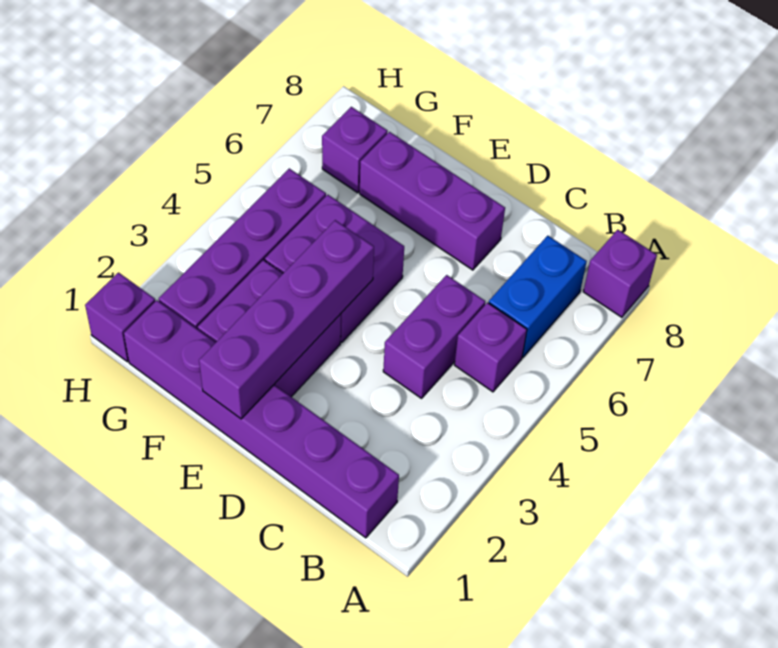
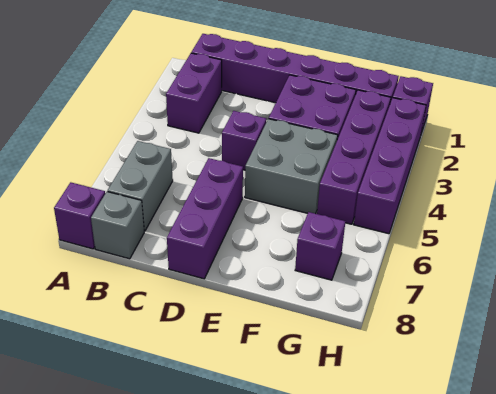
purple brick B5 level 1 -> purple brick D4 level 1
blue brick B6:B7 level 1 -> grey brick B6:B7 level 1
none -> grey brick B8 level 1
purple brick C4:C5 level 1 -> purple brick B2:B3 level 1
purple brick D7:F7 level 1 -> purple brick D6:D8 level 1
purple brick E1:E4 level 2 -> purple brick H2:H5 level 1
purple brick E4:F5 level 1 -> grey brick E4:F5 level 1

